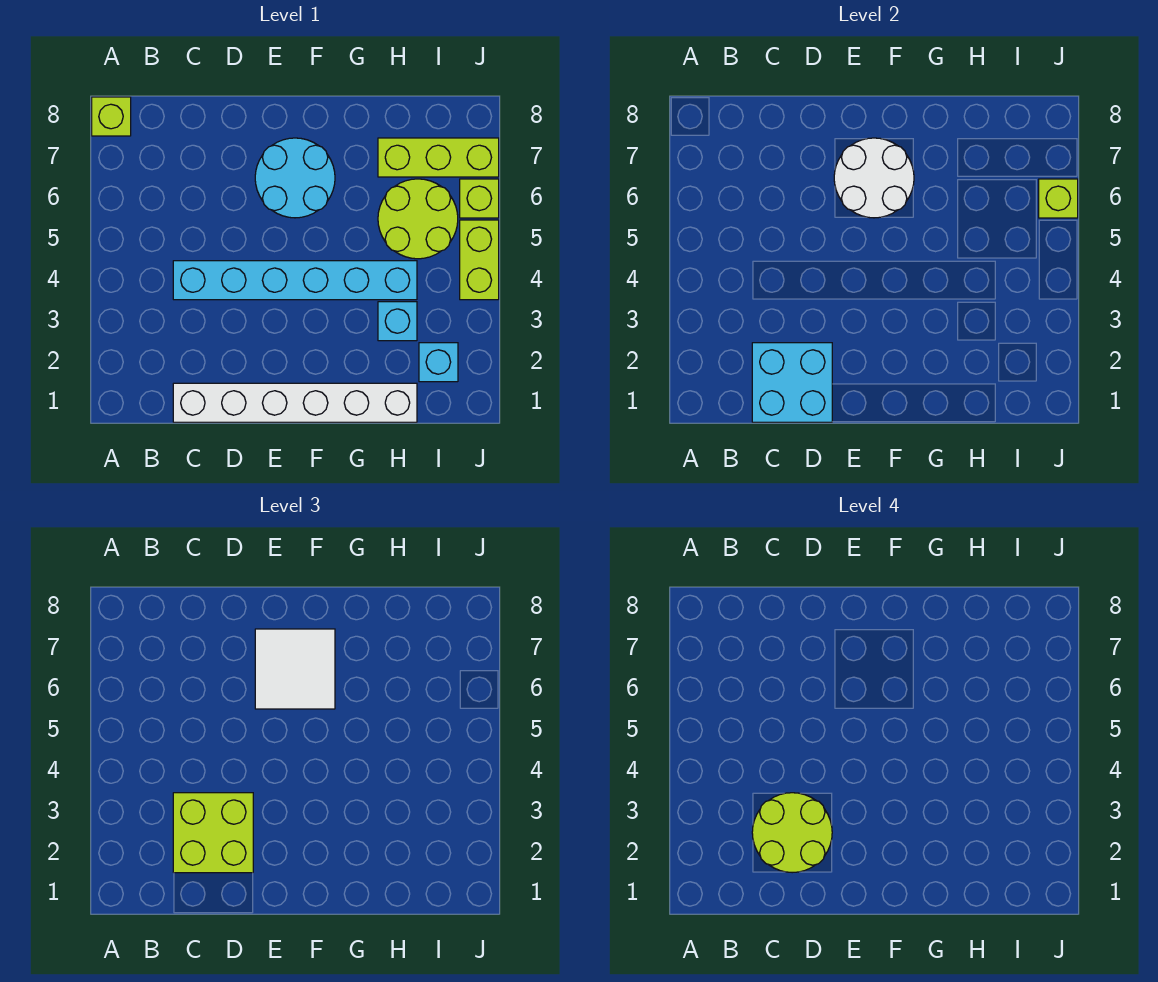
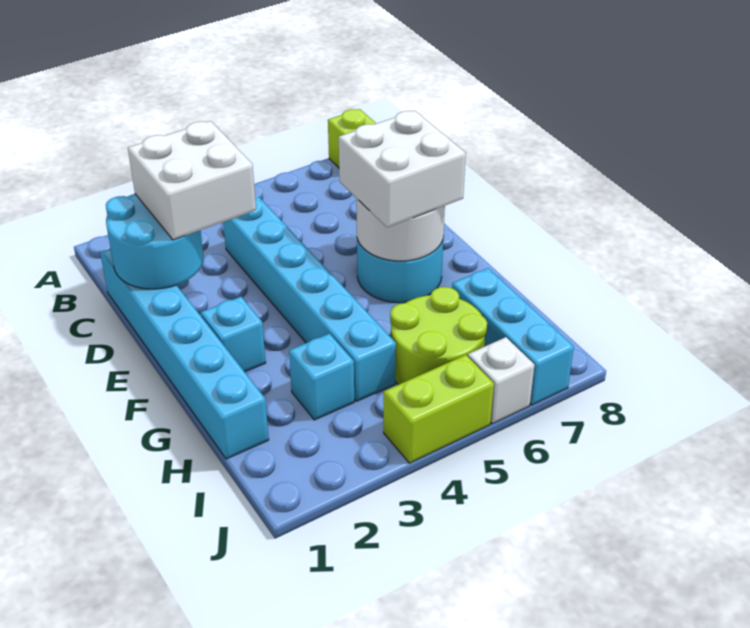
white brick C1:H1 level 1 -> cyan brick C1:H1 level 1
cyan brick C1:D2 level 2 -> cyan round brick C1:D2 level 2
lime brick C2:D3 level 3 -> white brick C2:D3 level 3
lime round brick C2:D3 level 4 -> none
white tile E6:F7 level 3 -> white brick E6:F7 level 3
lime brick H7:J7 level 1 -> cyan brick H7:J7 level 1
cyan brick I2 level 1 -> cyan brick F2 level 1
lime brick J6 level 1 -> white brick J6 level 1
lime brick J6 level 2 -> none

